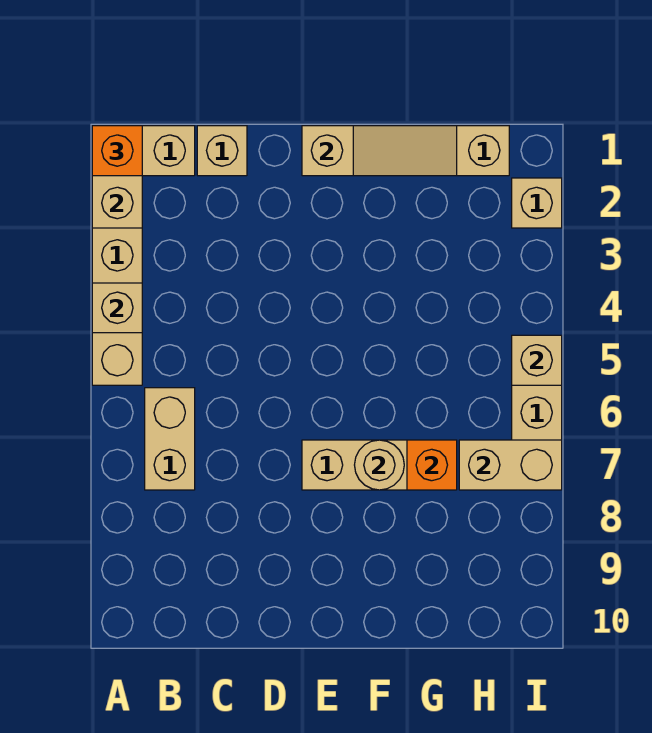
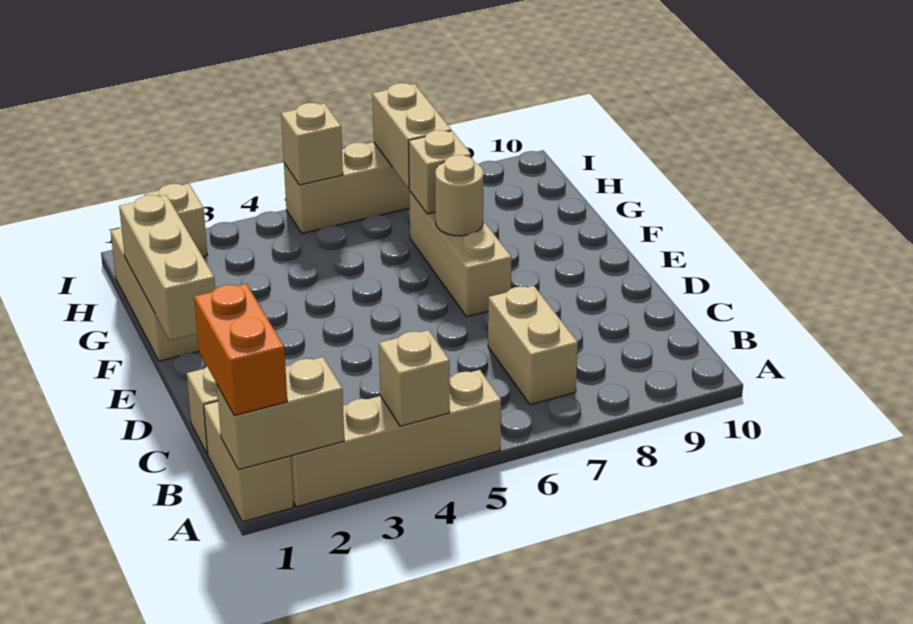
orange brick A1 level 3 -> orange brick A1:B1 level 3
tan brick B6:B7 level 1 -> tan brick B7:C7 level 1
tan slope E1:G1 level 2 top E -> tan brick E1:G1 level 2
orange brick G7 level 2 -> tan brick G7 level 2

